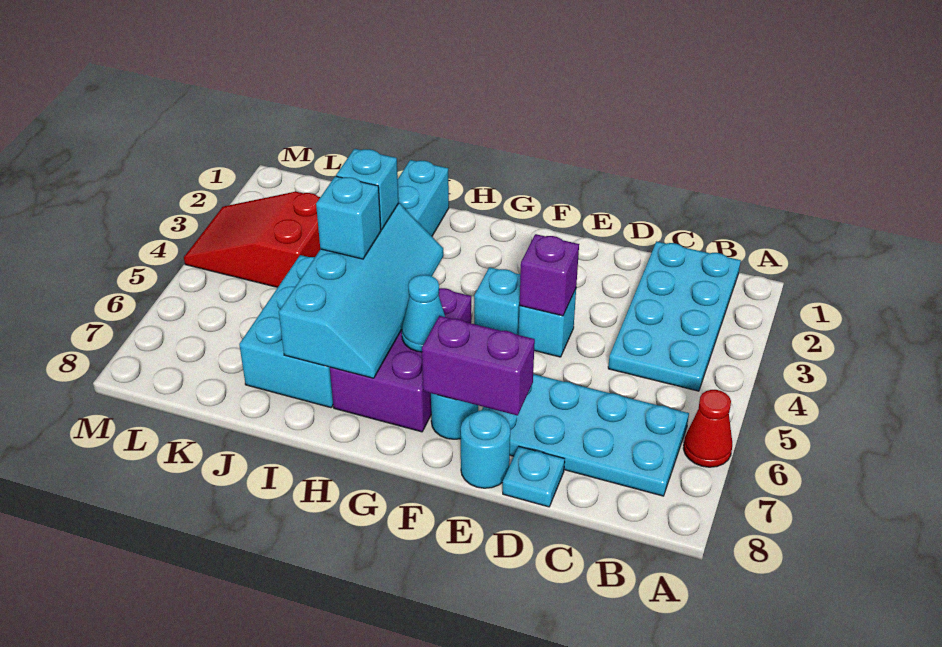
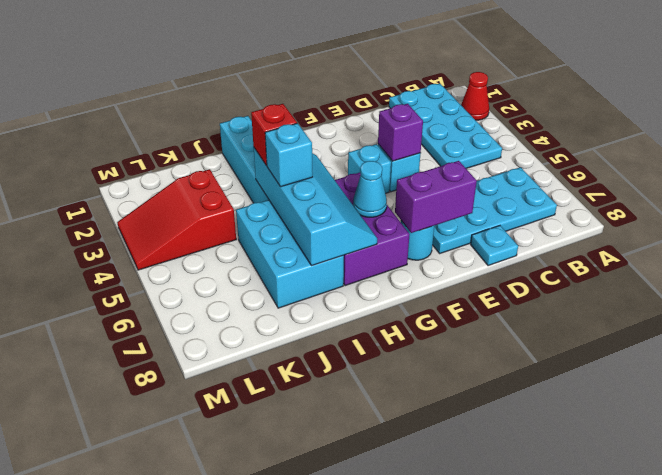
red cone A6 level 1 -> red cone A2 level 1
cyan round brick E8 level 1 -> none
cyan brick I4 level 3 -> red brick I4 level 3

